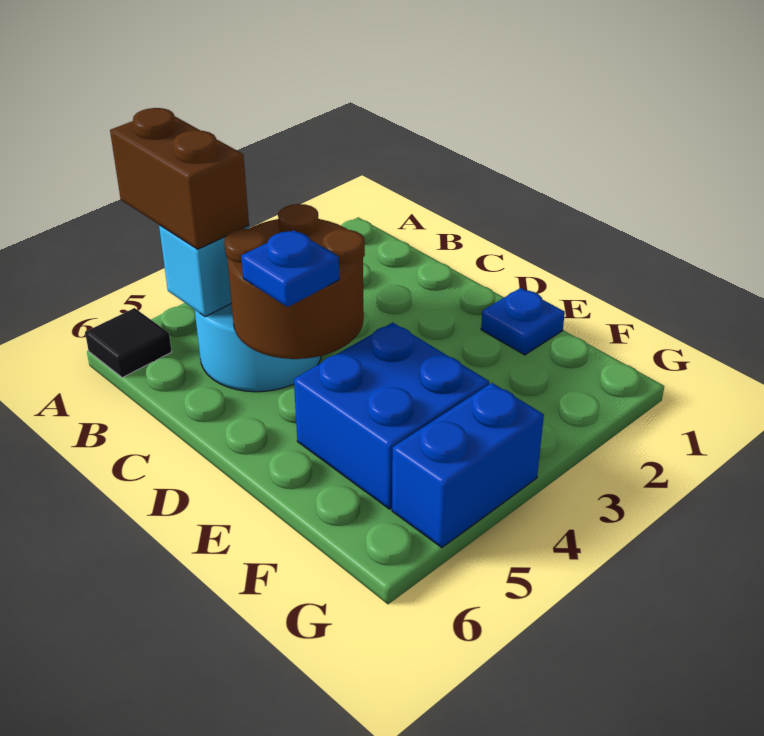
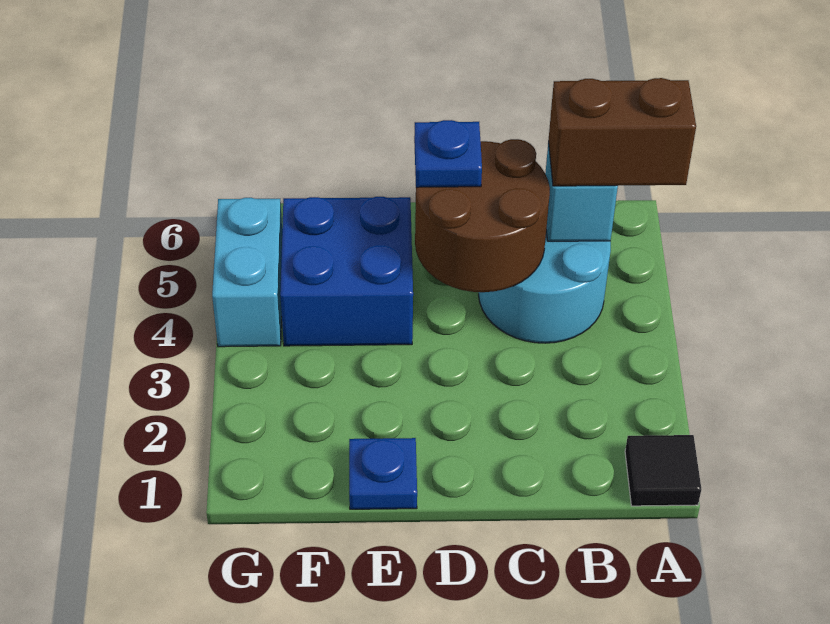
black tile A6 level 1 -> black tile A1 level 1
blue brick G4:G5 level 1 -> cyan brick G4:G5 level 1

